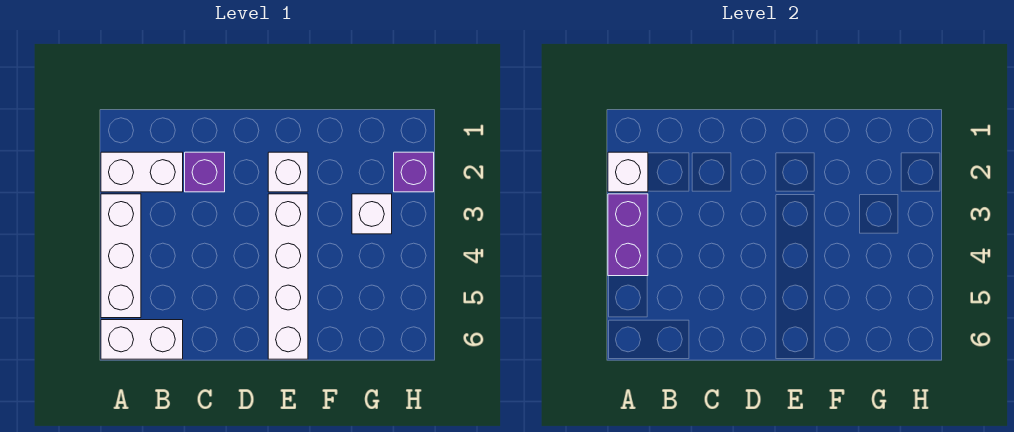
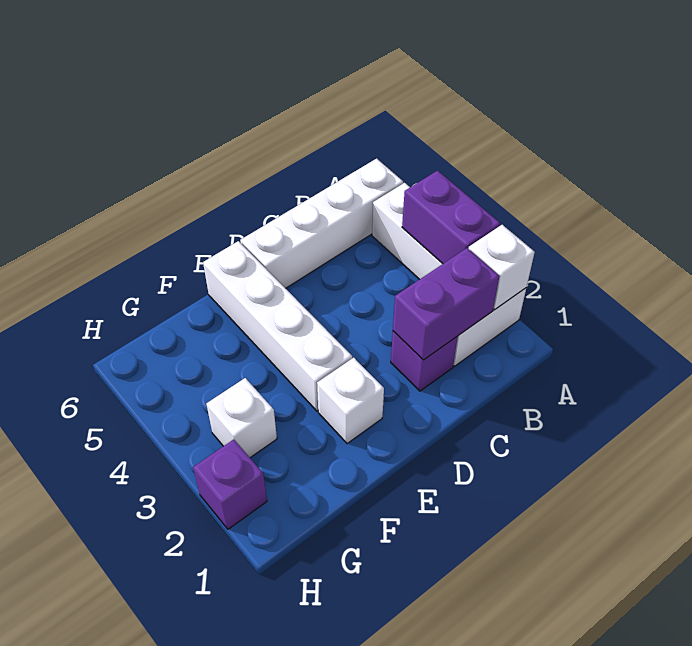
white brick A6:B6 level 1 -> white brick A6:D6 level 1
none -> purple brick B2:C2 level 2

